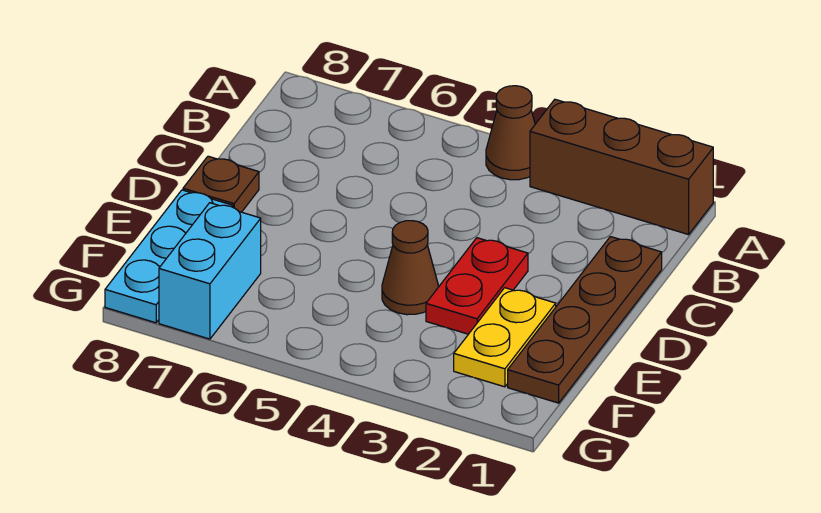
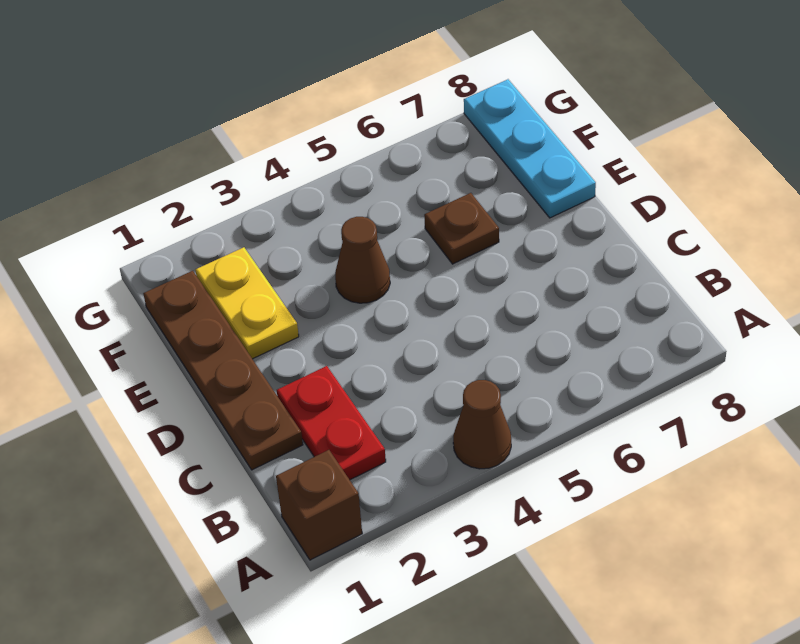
brown brick A1:A3 level 1 -> brown brick A1 level 1
red plate D3:E3 level 1 -> red plate B2:C2 level 1
brown plate D8 level 1 -> brown plate E6 level 1
cyan brick F7:G7 level 1 -> none

